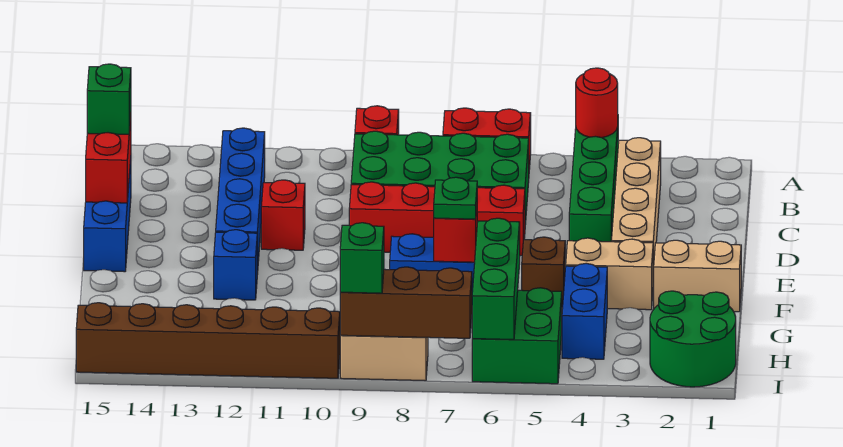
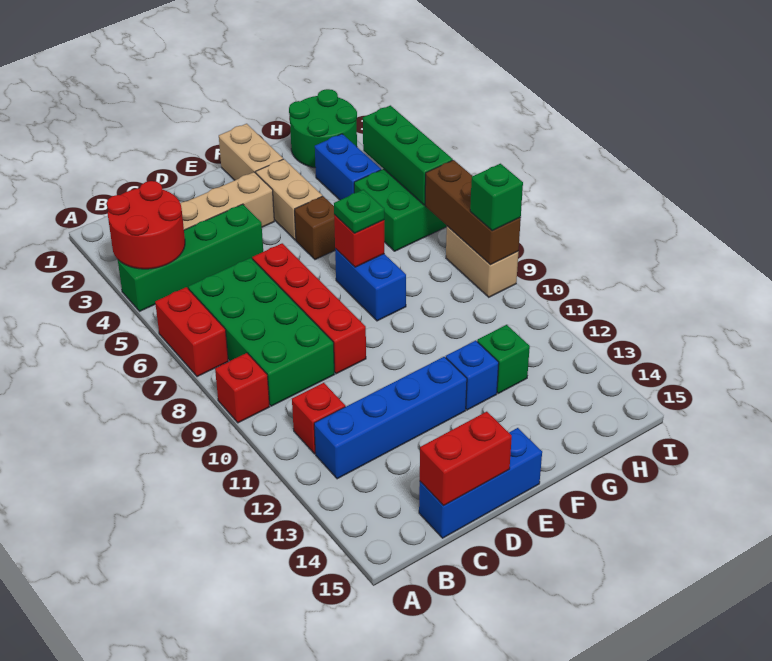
red round brick A4 level 2 -> red round brick A3:B4 level 2
green brick C15 level 3 -> green brick G12 level 1
red brick D11 level 1 -> red brick B11 level 1
blue brick G4:H4 level 1 -> blue brick H3:H4 level 1
green brick G6:I6 level 2 -> green brick I4:I6 level 2
brown brick I10:I15 level 1 -> none

